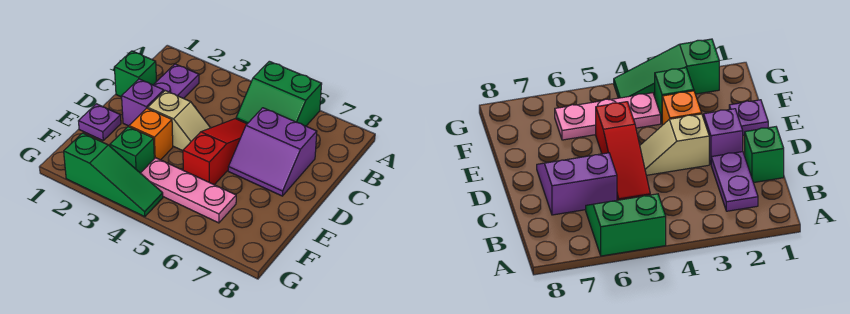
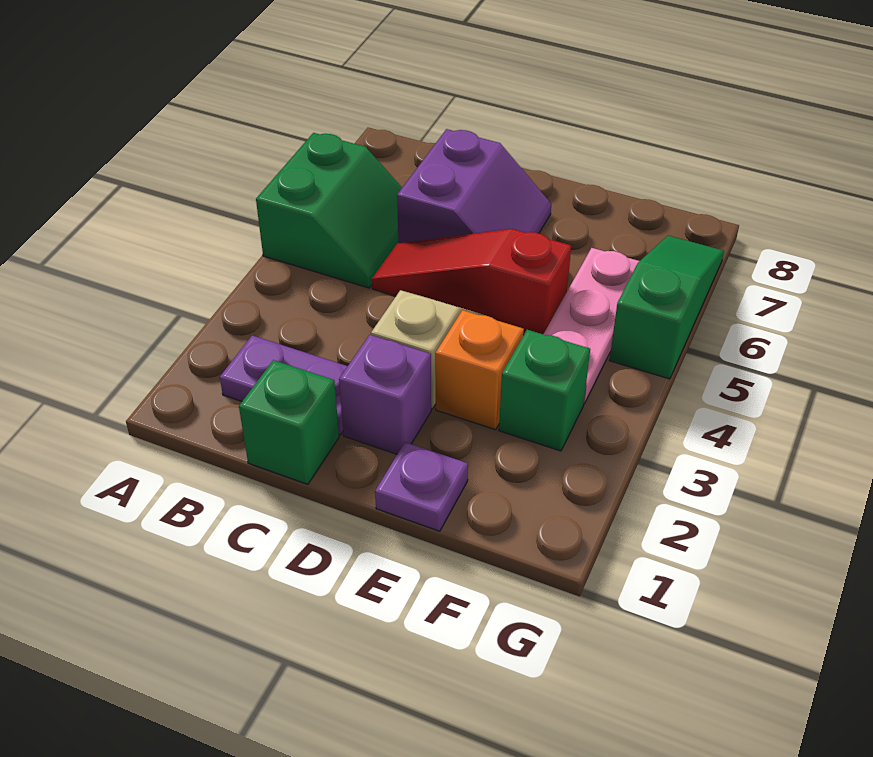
green slope G2:G4 level 1 top 2 -> green slope G5:G7 level 1 top 5

